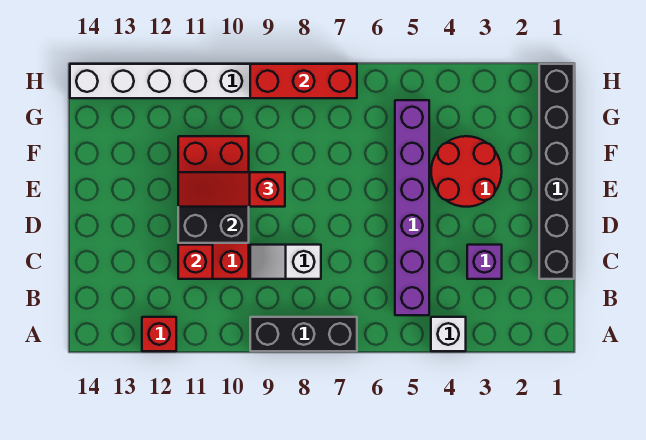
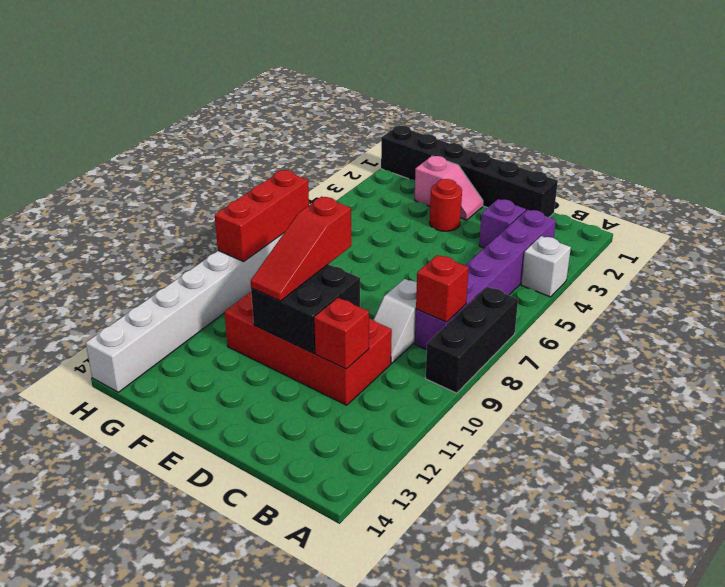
red brick A12 level 1 -> red brick B8 level 2
purple brick B5:G5 level 1 -> purple brick B3:B8 level 1
none -> pink slope E2:F2 level 1 top F
red round brick E3:F4 level 1 -> red round brick E3 level 1

